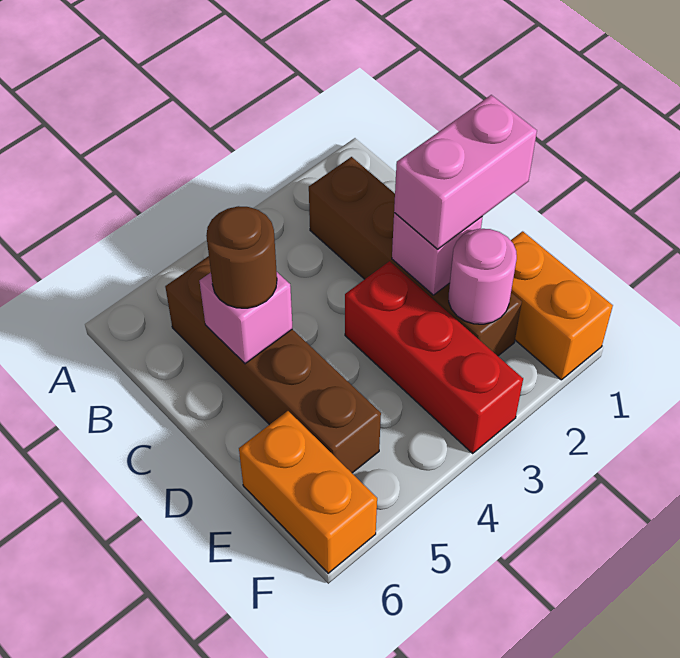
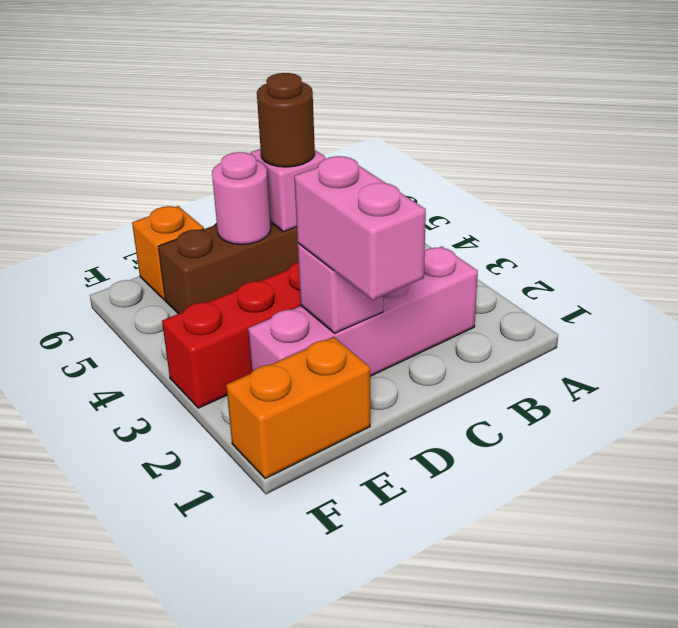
brown brick B2:E2 level 1 -> pink brick B2:E2 level 1
pink round brick E2 level 2 -> pink round brick D5 level 2
orange brick E6:F6 level 1 -> orange brick E6 level 1

